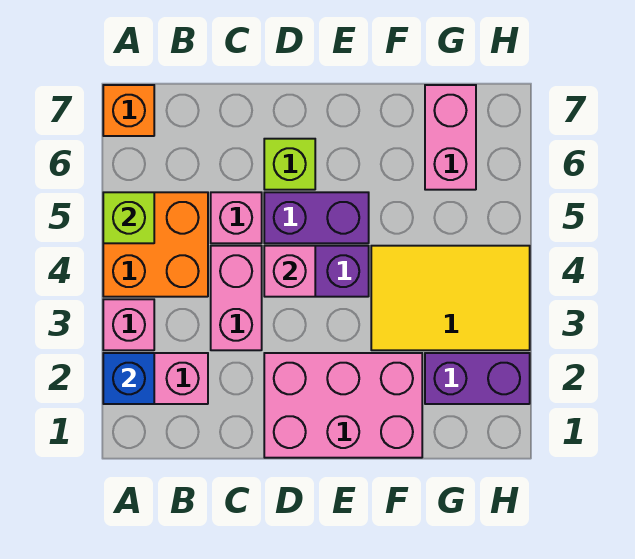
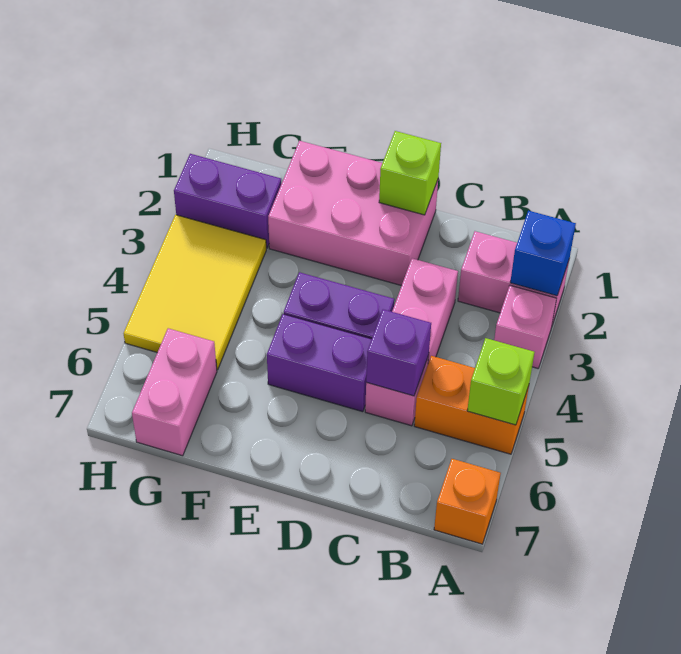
orange brick A4:B5 level 1 -> orange brick A5:B5 level 1
none -> purple brick C5 level 2
pink brick D4 level 2 -> none
lime brick D6 level 1 -> lime brick D1 level 2
yellow tile F3:H4 level 1 -> yellow tile G3:H5 level 1

